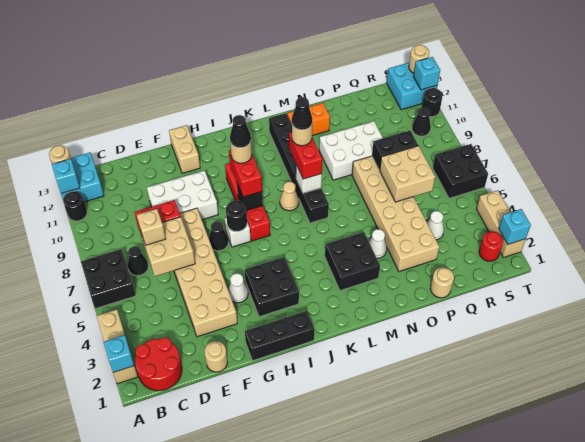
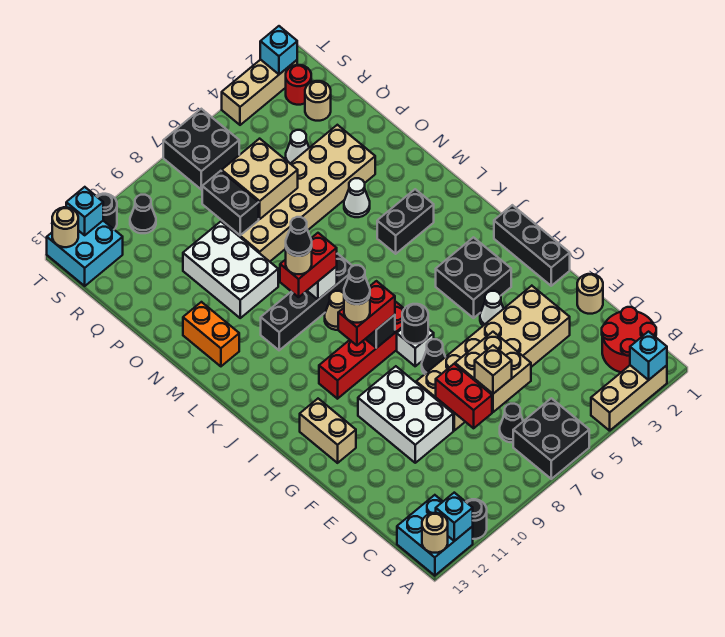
tan brick G12:G13 level 1 -> tan brick G12:H12 level 1
black brick L3:M4 level 1 -> black brick L3:L4 level 1
black brick L7:L12 level 1 -> black brick L7:L10 level 1
tan round brick P1 level 1 -> tan round brick R2 level 1

